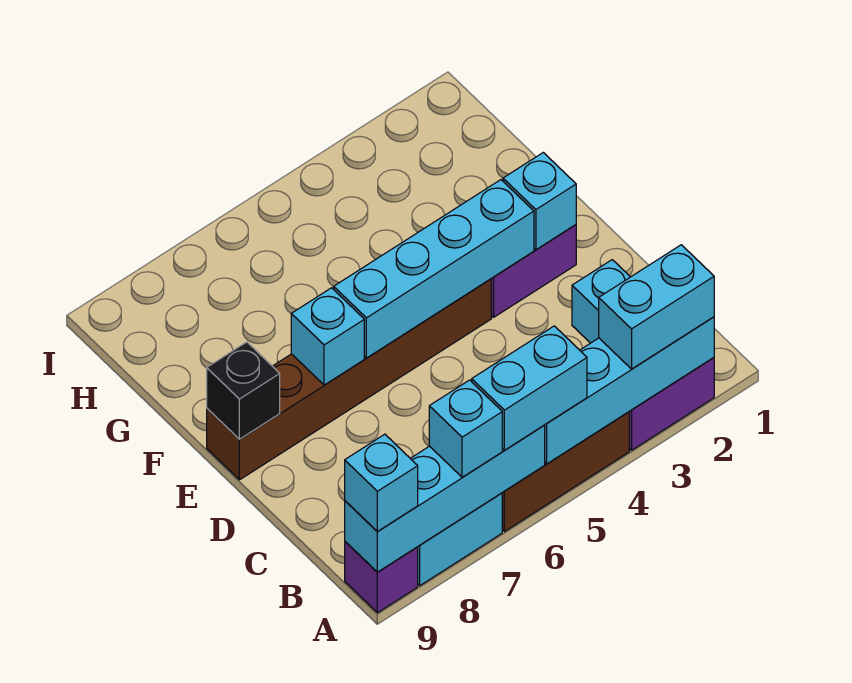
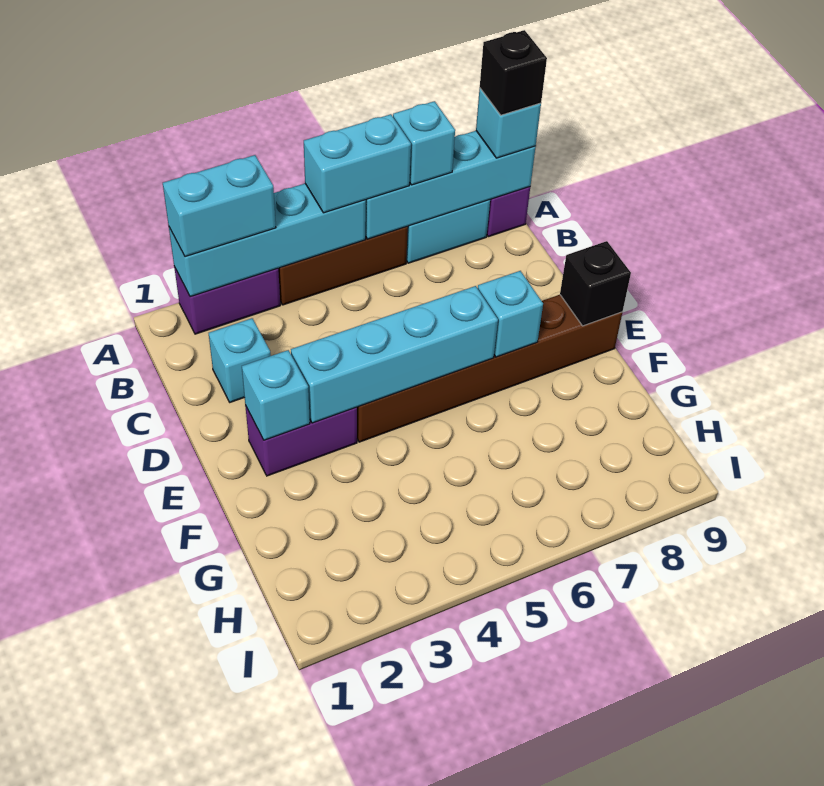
none -> black brick A9 level 4

